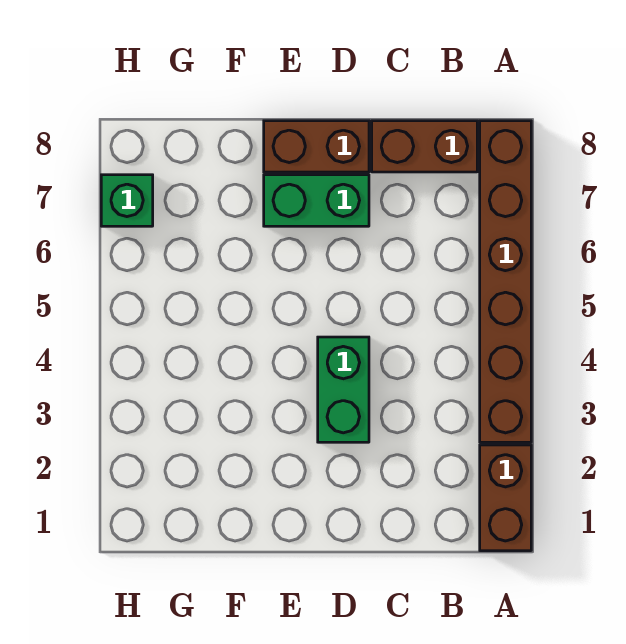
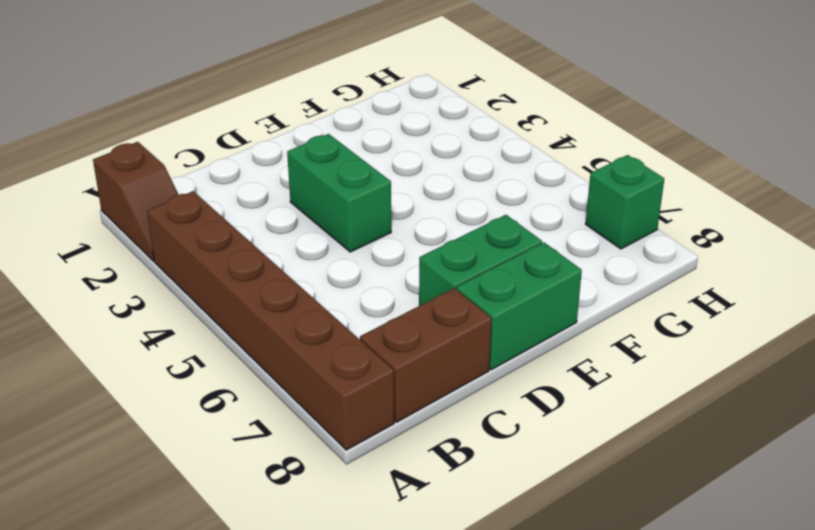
brown brick A1:A2 level 1 -> brown slope A1:A2 level 1 top 1
brown brick D8:E8 level 1 -> green brick D8:E8 level 1

